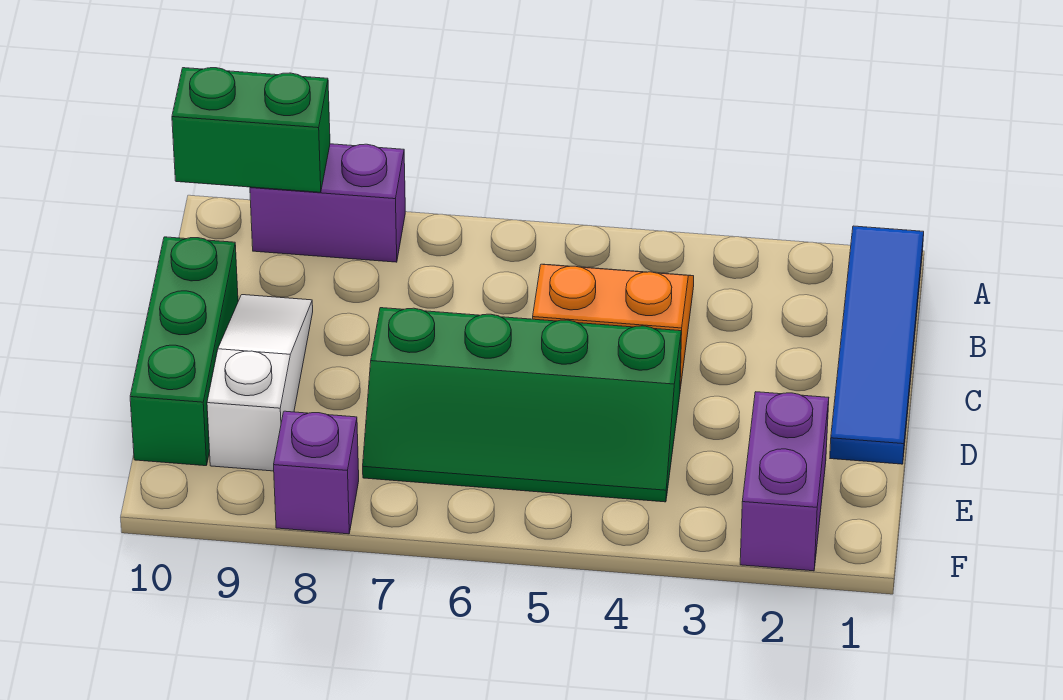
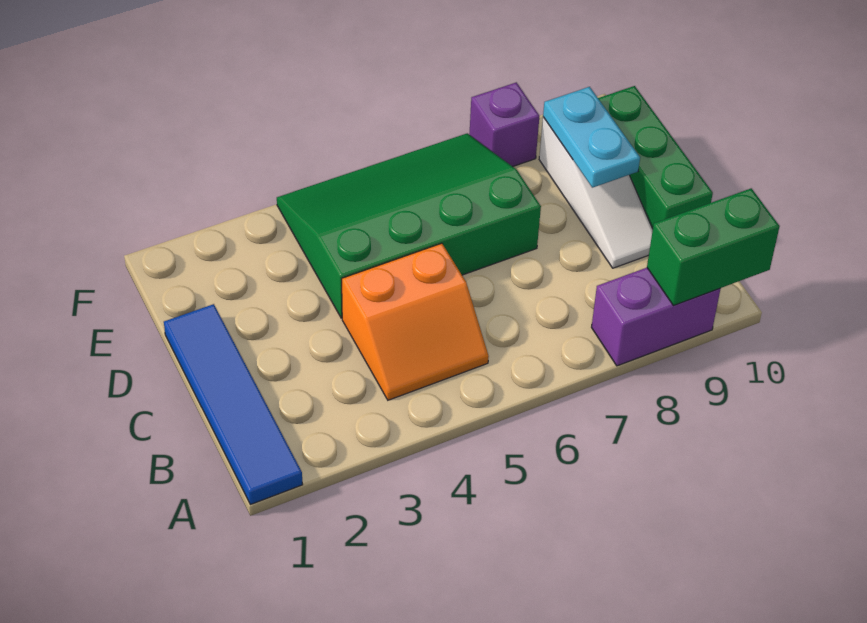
green slope D4:E7 level 1 top D -> green slope D4:F7 level 1 top D
none -> cyan plate D9:E9 level 2
purple brick E2:F2 level 1 -> none

